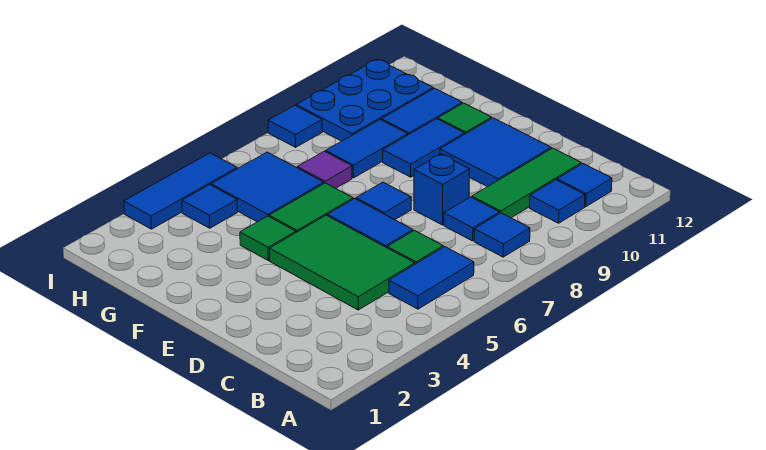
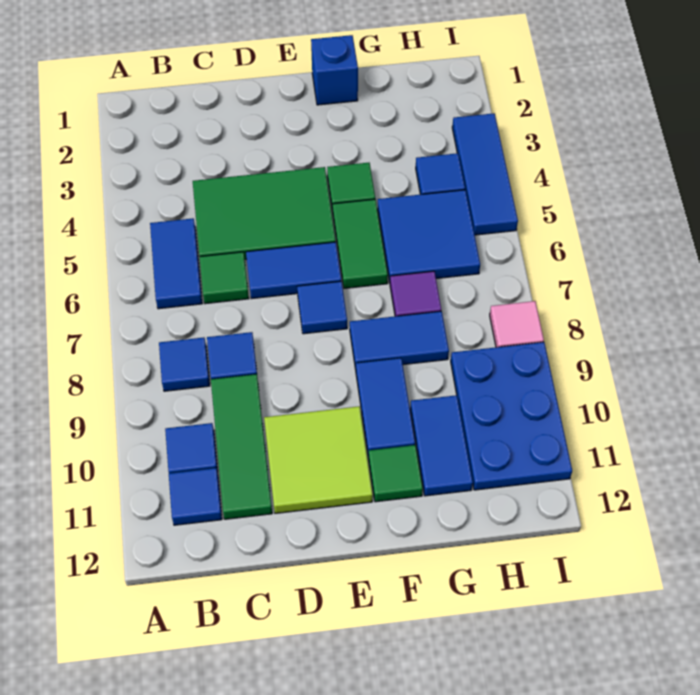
blue brick D8 level 1 -> blue brick F1 level 1
blue tile D10:E11 level 1 -> lime tile D10:E11 level 1
blue tile G8:G9 level 1 -> blue tile F8:G8 level 1
blue tile I8 level 1 -> pink tile I8 level 1

